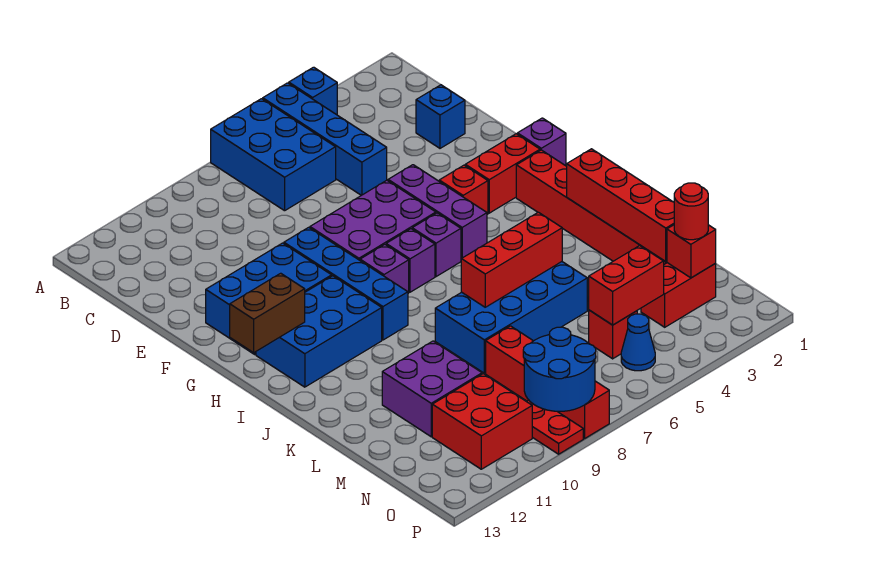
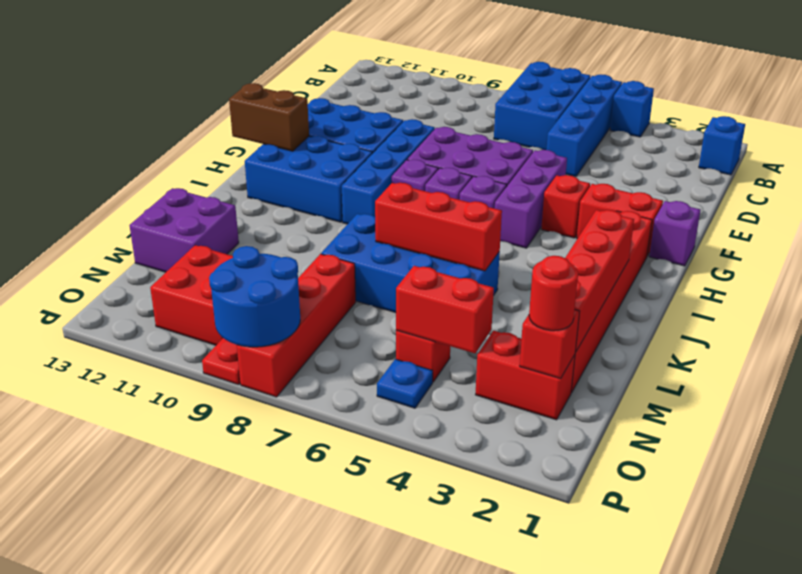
blue brick D2 level 1 -> blue brick B1 level 1
purple brick L10:M11 level 1 -> purple brick L12:M13 level 1
blue cone O5 level 1 -> blue plate O5 level 1

